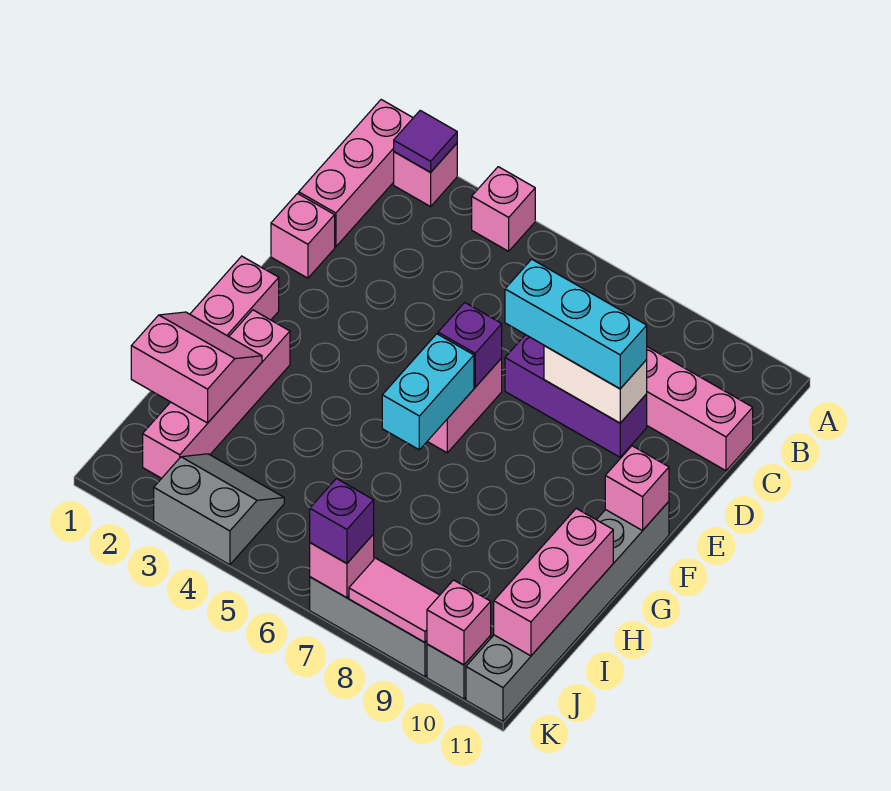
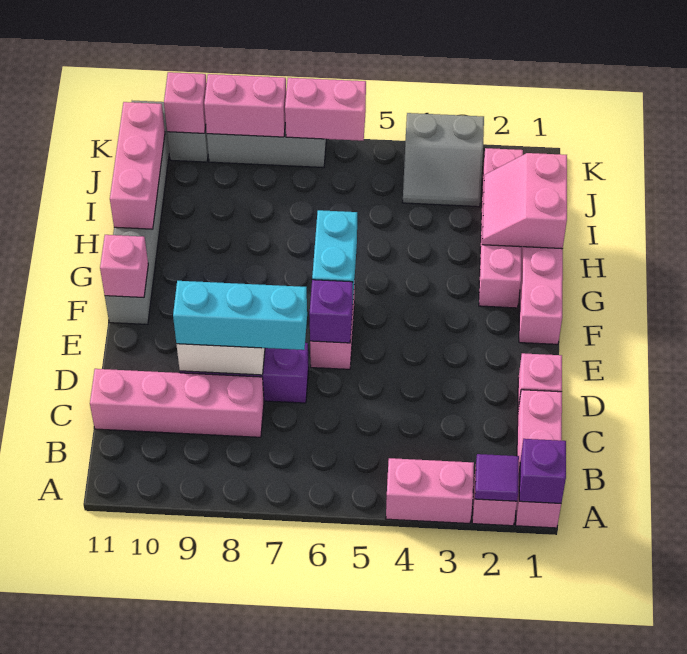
pink brick A4 level 1 -> pink brick A3:A4 level 1
pink slope H1:I2 level 2 top I -> pink slope H1:I2 level 2 top 1
pink brick K7 level 2 -> pink brick K6:K7 level 2
purple brick K7 level 3 -> purple brick A1 level 2
pink tile K8:K9 level 2 -> pink brick K8:K9 level 2

